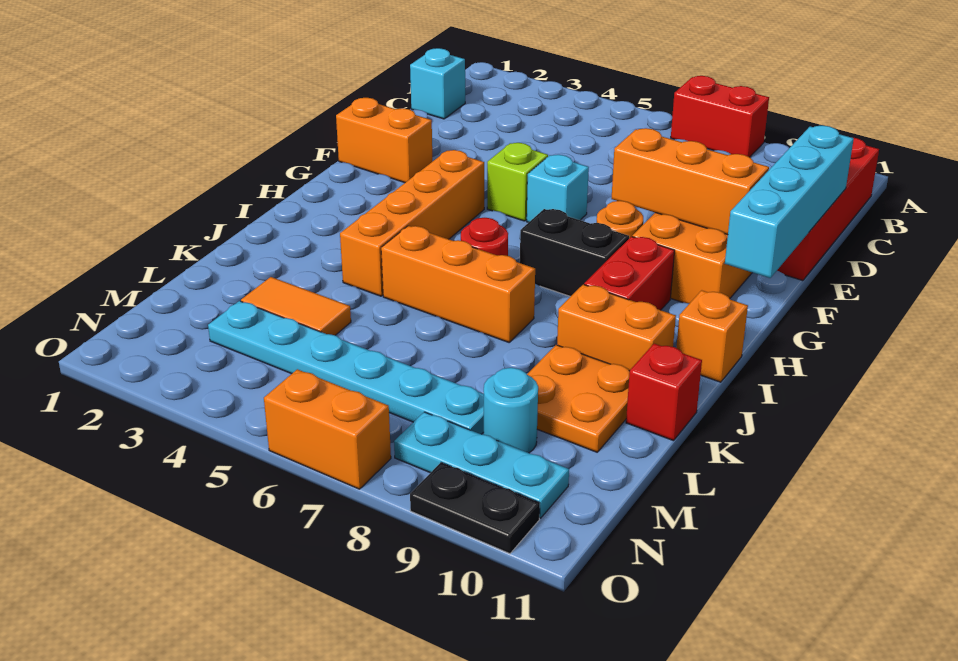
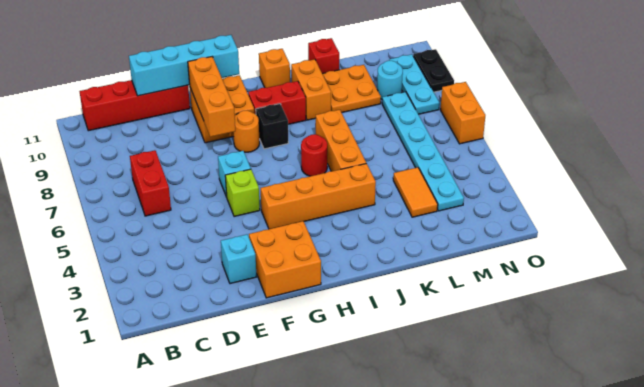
red brick A7:A8 level 1 -> red brick C6:C7 level 1
cyan brick C1 level 1 -> cyan brick E2 level 1
orange brick F1:F2 level 1 -> orange brick F1:G2 level 1
black brick H7:H8 level 1 -> black brick H8 level 1

